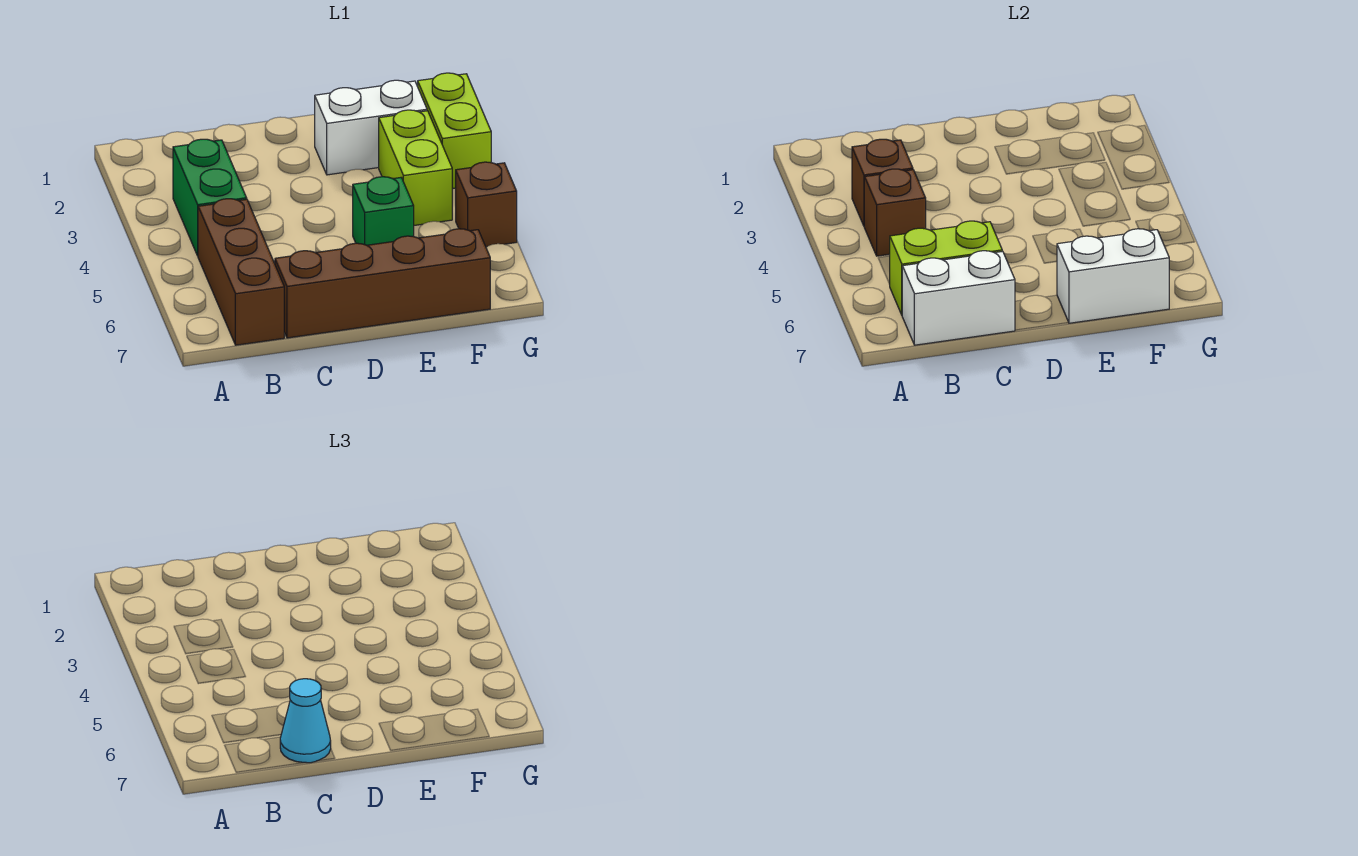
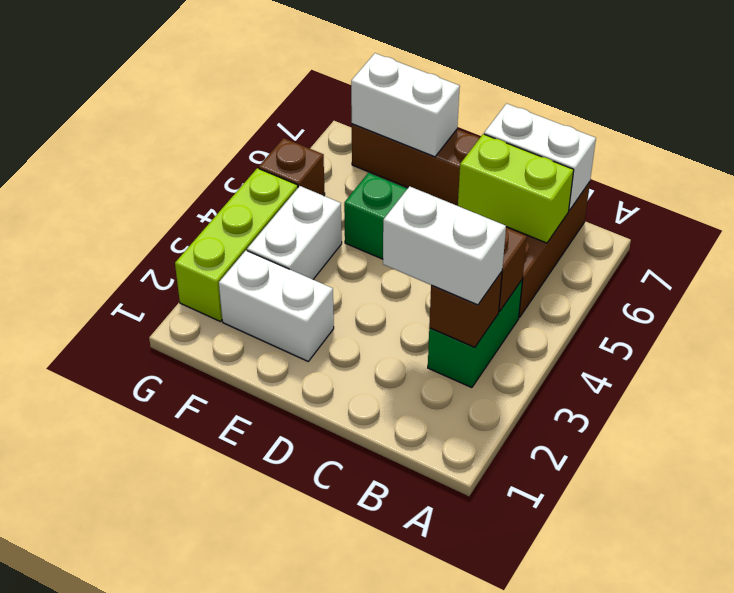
none -> white brick B3:C3 level 3
cyan cone C7 level 3 -> none
lime brick F3:F4 level 1 -> white brick F3:F4 level 1
lime brick G2:G3 level 1 -> lime brick G2:G4 level 1

